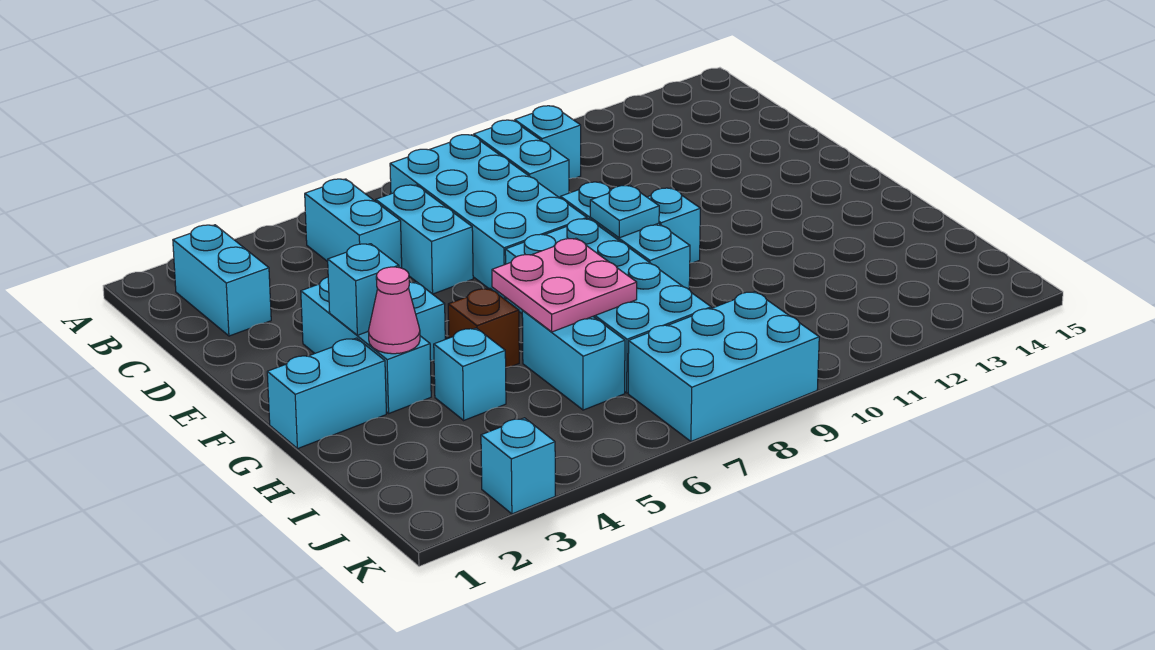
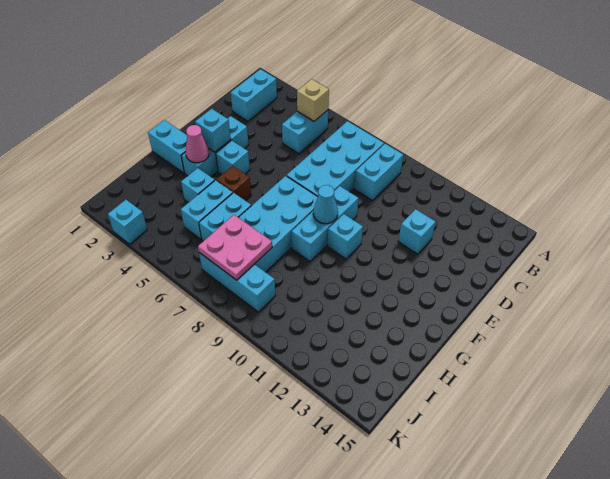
none -> tan brick B5 level 2
cyan brick B10 level 1 -> cyan brick D12 level 1
cyan brick C6:D6 level 1 -> cyan brick H5:I5 level 1
cyan plate F9 level 2 -> cyan cone F9 level 2
pink plate G6:H7 level 2 -> pink plate I7:J8 level 2
cyan brick J7:K9 level 1 -> cyan brick J7:J9 level 1

